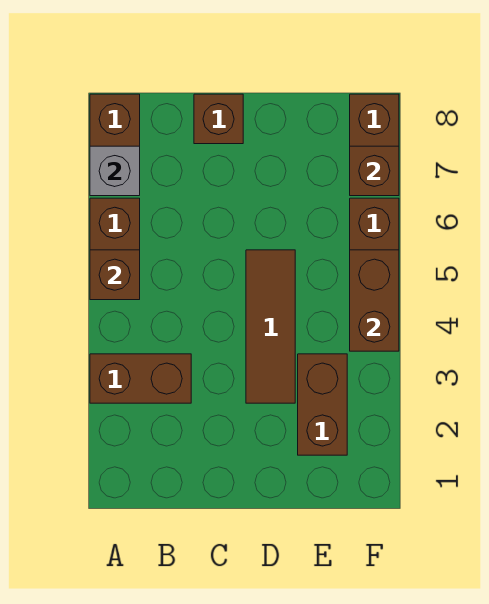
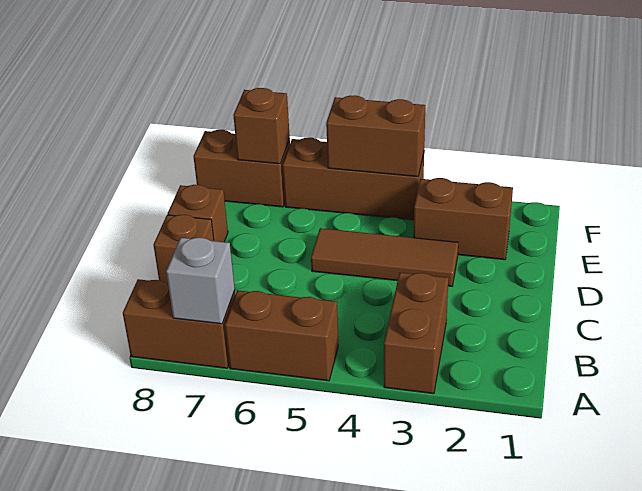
brown brick A5 level 2 -> brown brick D8 level 1

